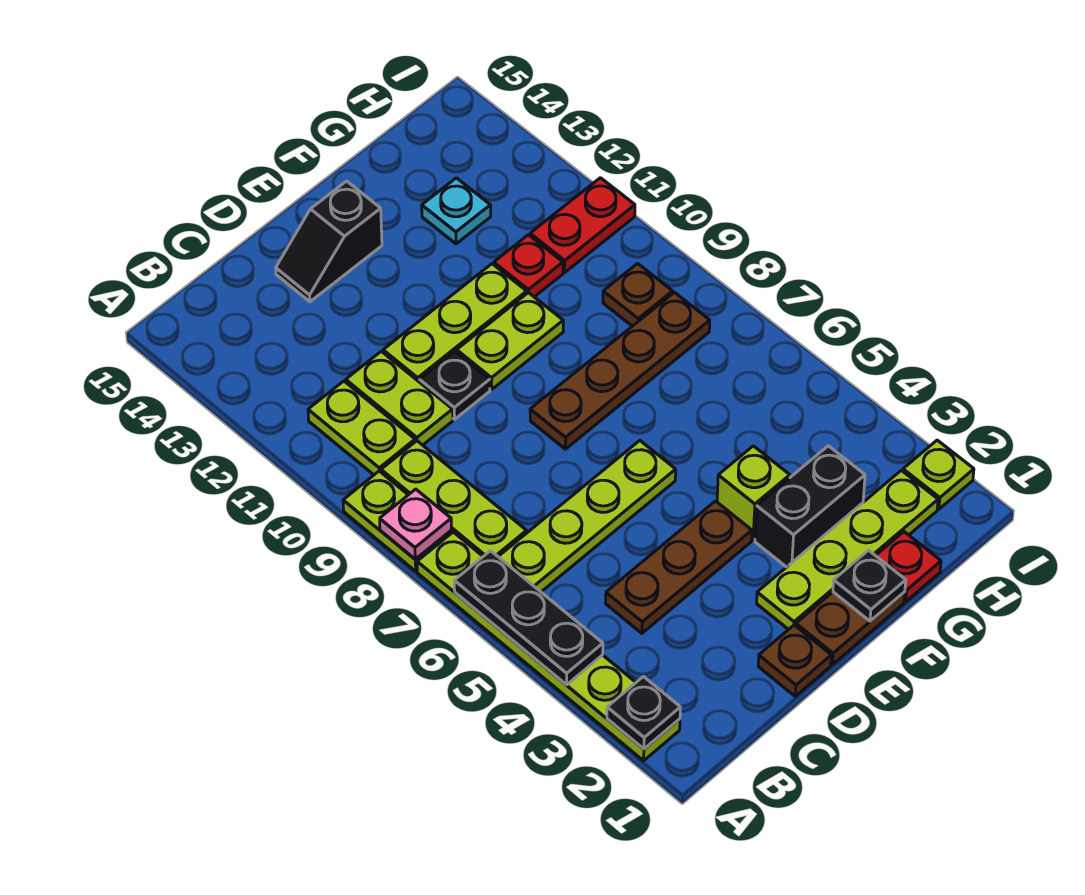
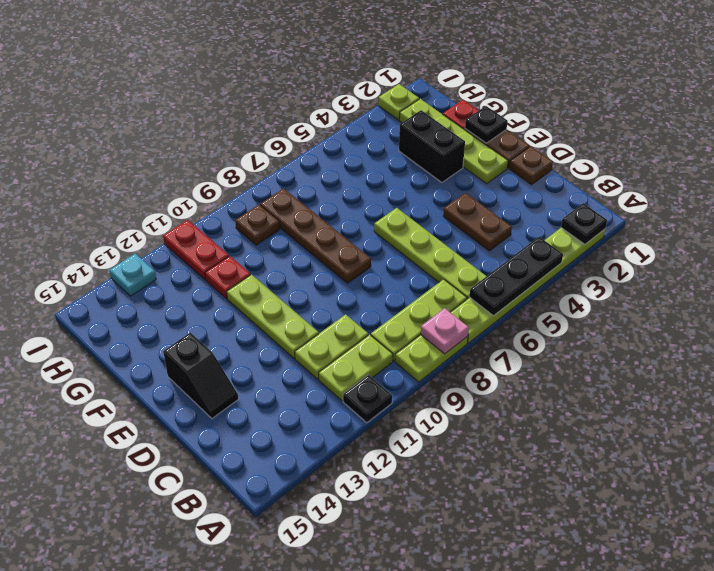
brown plate C4:E4 level 1 -> brown plate C4:D4 level 1
black plate D10 level 1 -> black plate A11 level 1
lime plate E10:F10 level 1 -> none
lime brick F4 level 1 -> none
cyan plate G13 level 1 -> cyan plate I13 level 1

